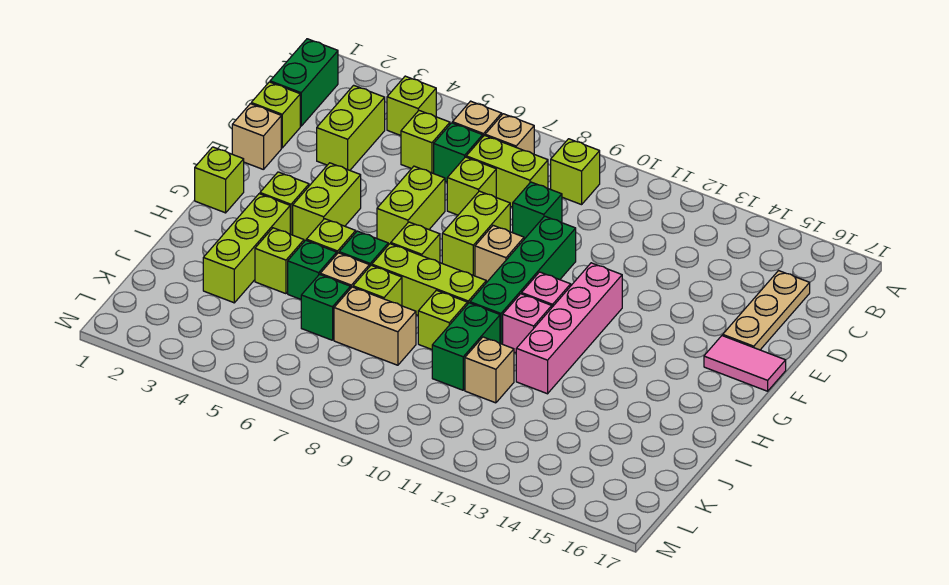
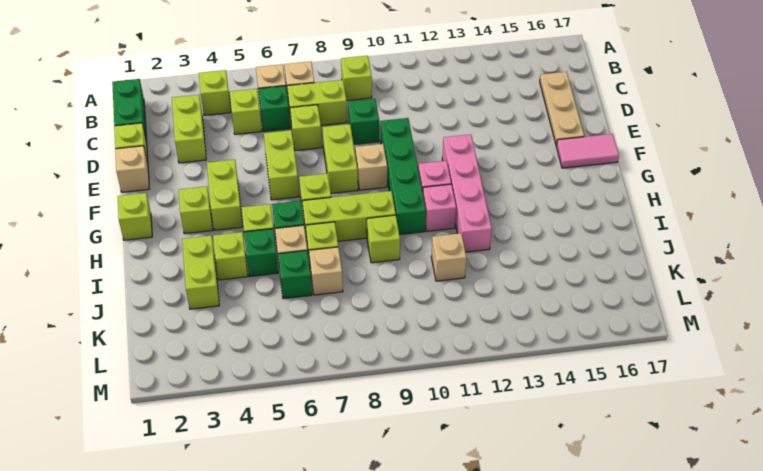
lime brick H3:J3 level 1 -> lime brick I3:J3 level 1
green brick I10:J10 level 1 -> none
tan brick J7:J8 level 1 -> tan brick J7 level 1

